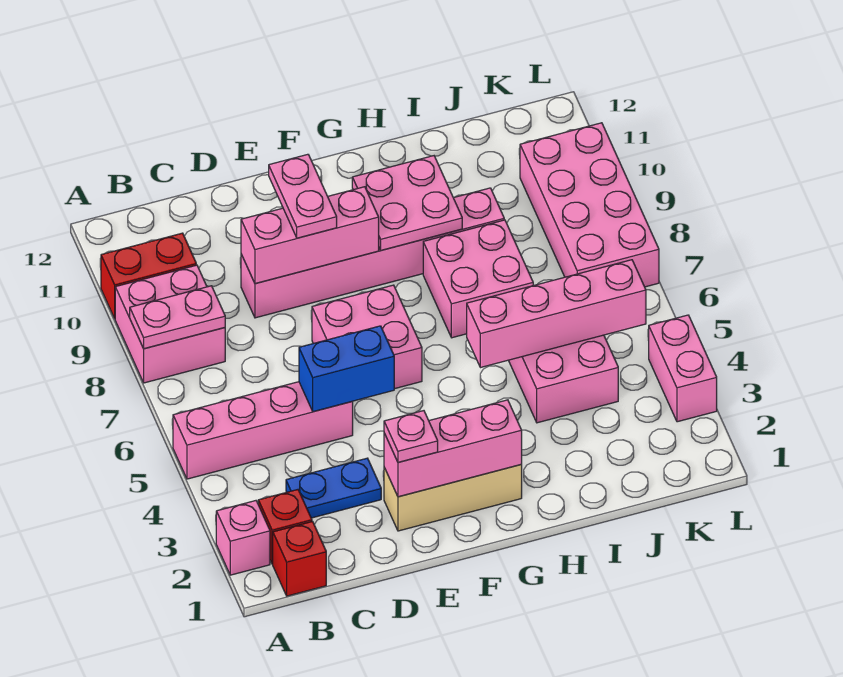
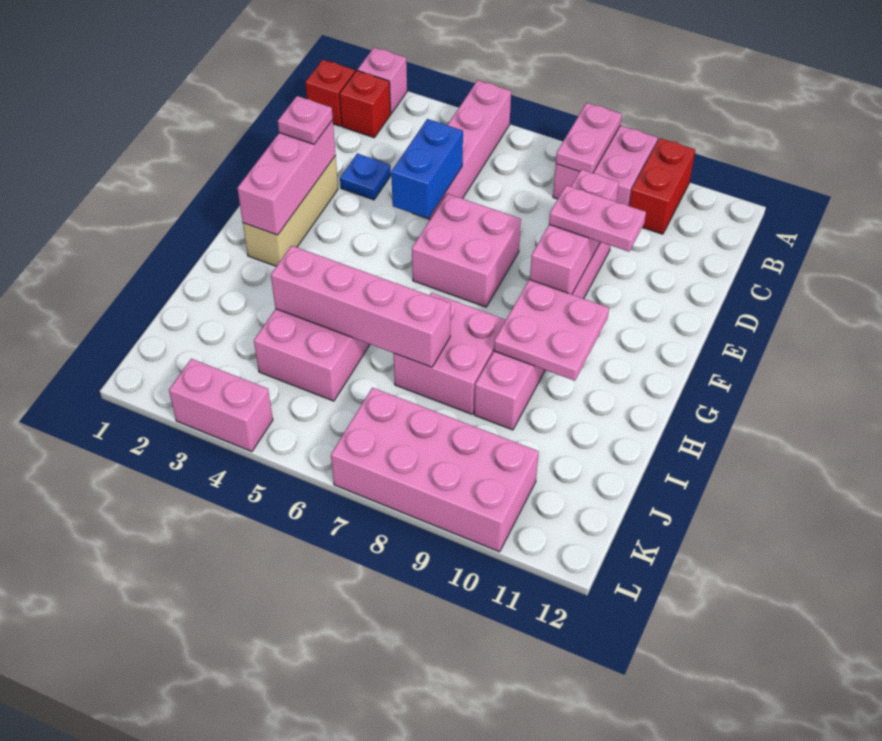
blue plate C3:D3 level 1 -> blue plate D3 level 1
pink brick H5:K5 level 2 -> pink brick I4:I7 level 2

